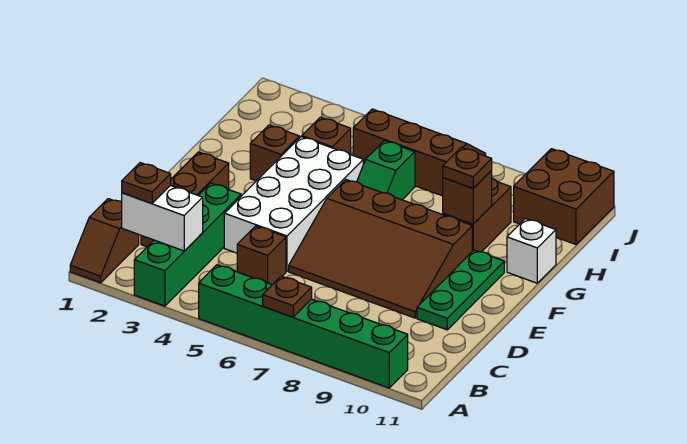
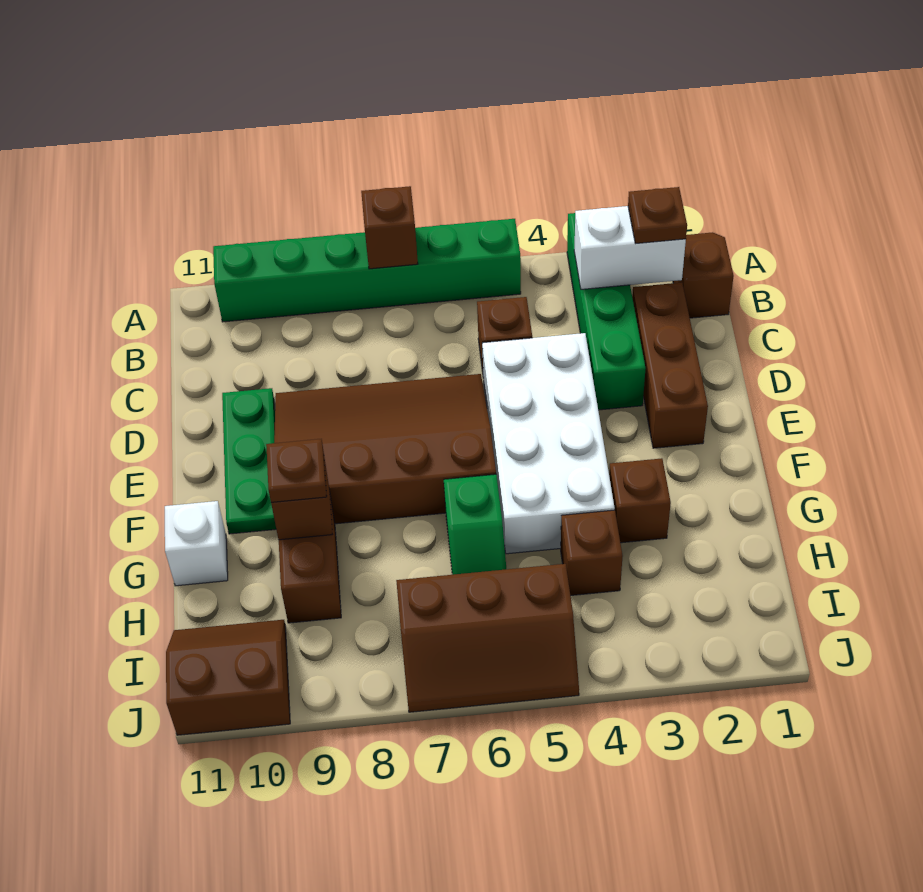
brown plate A7 level 2 -> brown brick A7 level 2
green slope G6:H6 level 1 top H -> green slope G6:H6 level 1 top G
brown brick I10:J11 level 1 -> brown slope I10:J11 level 1 top J

